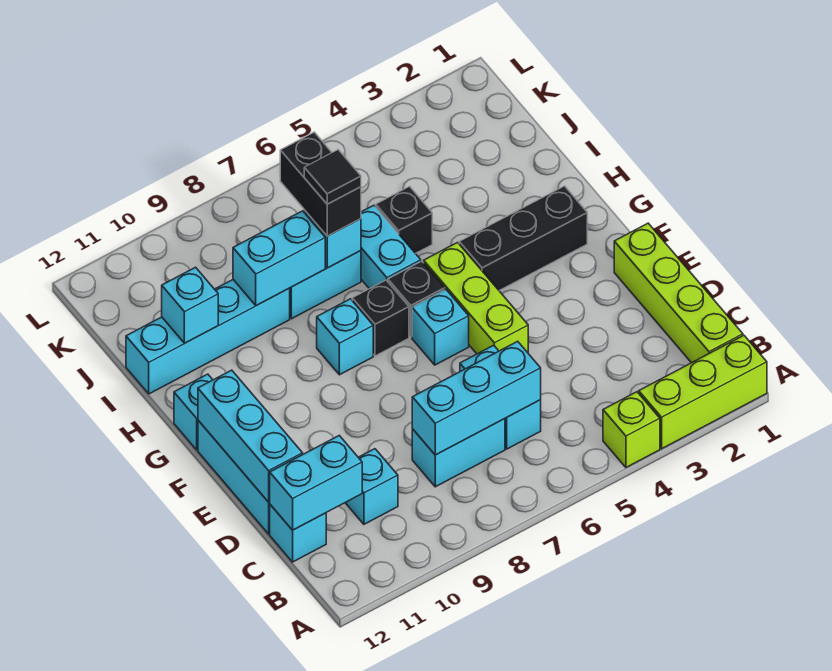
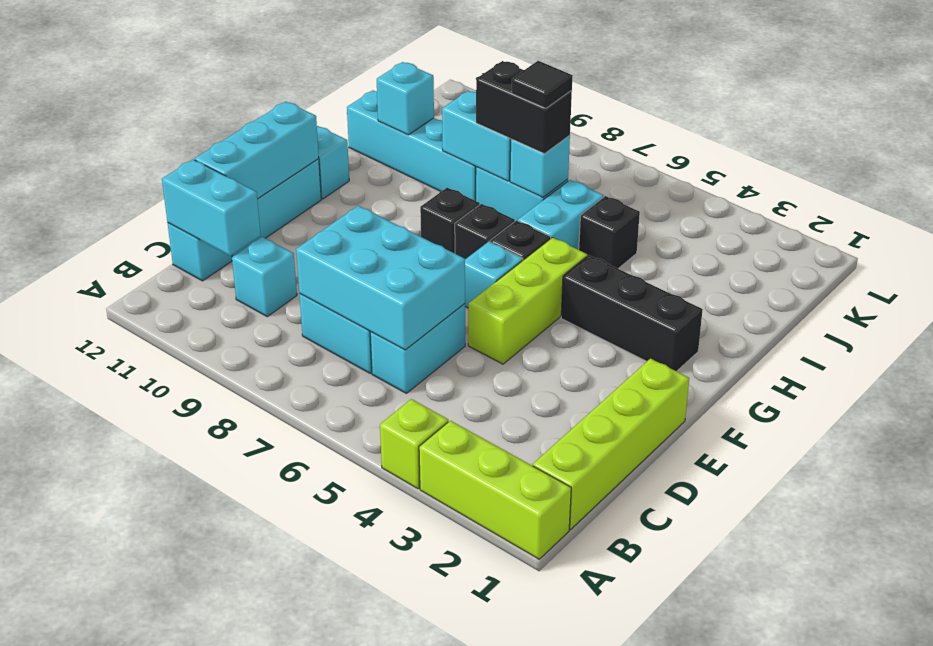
cyan brick C6:C8 level 2 -> cyan brick C6:D8 level 2
cyan brick G8 level 1 -> black brick G8 level 1
black brick I7:J7 level 3 -> black brick I7:I8 level 3

